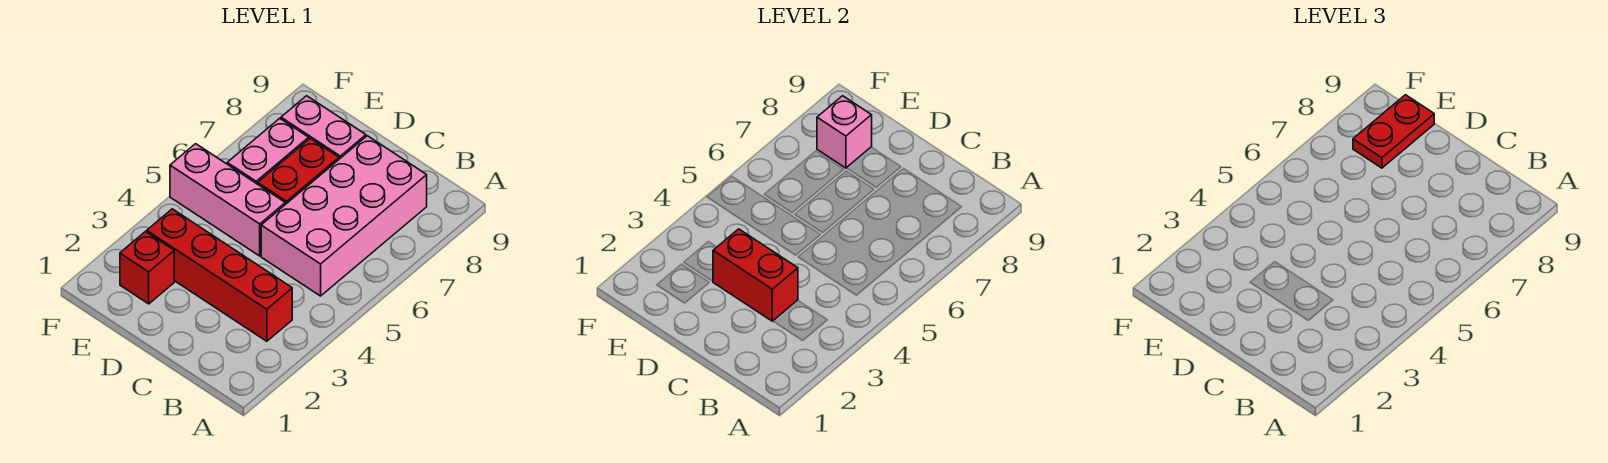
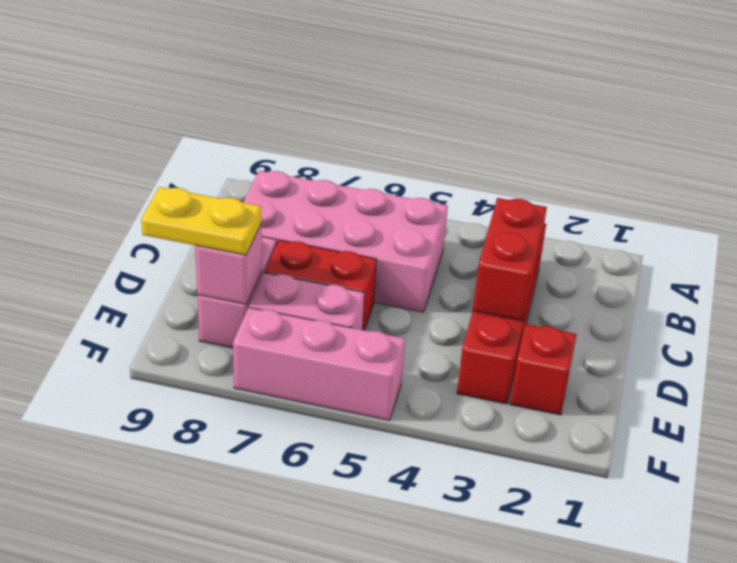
pink brick D5:F5 level 1 -> pink brick F5:F7 level 1
red plate E8:E9 level 3 -> yellow plate E8:E9 level 3

